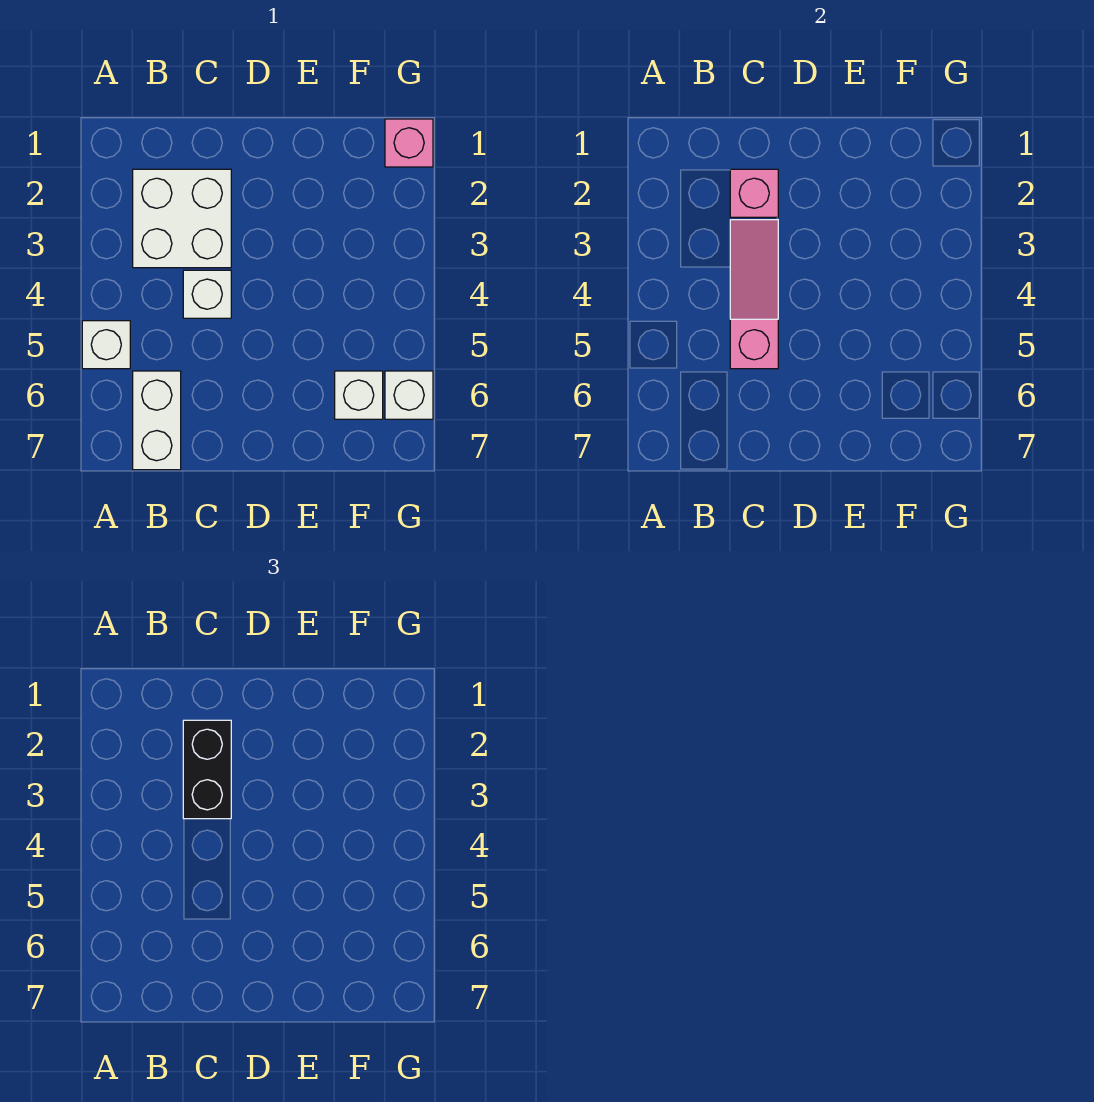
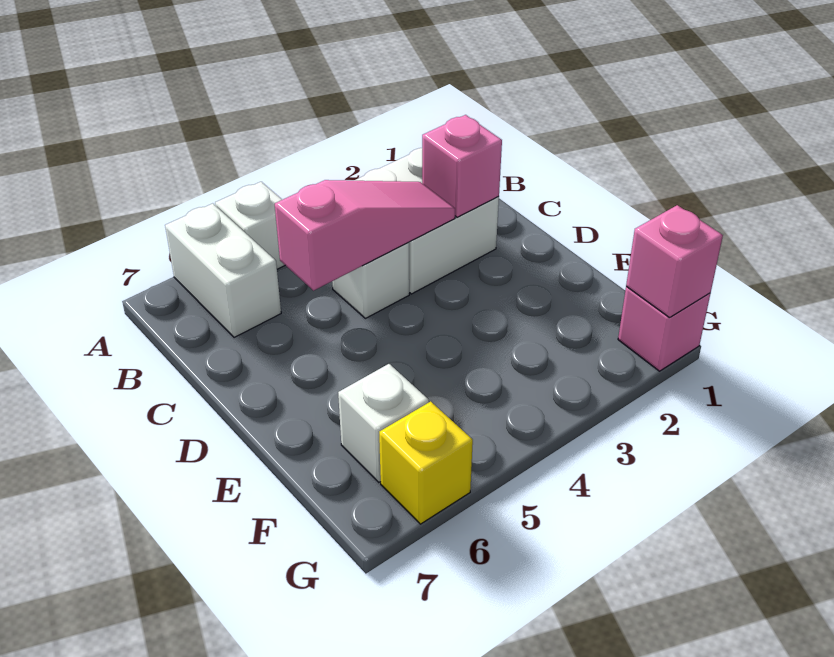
white brick B6:B7 level 1 -> white brick A6:B6 level 1
black brick C2:C3 level 3 -> none
none -> pink brick G1 level 2
white brick G6 level 1 -> yellow brick G6 level 1

